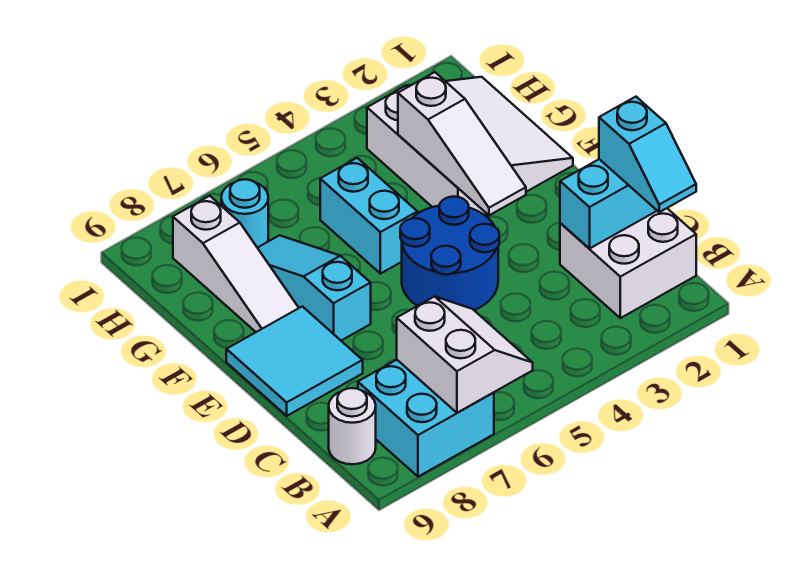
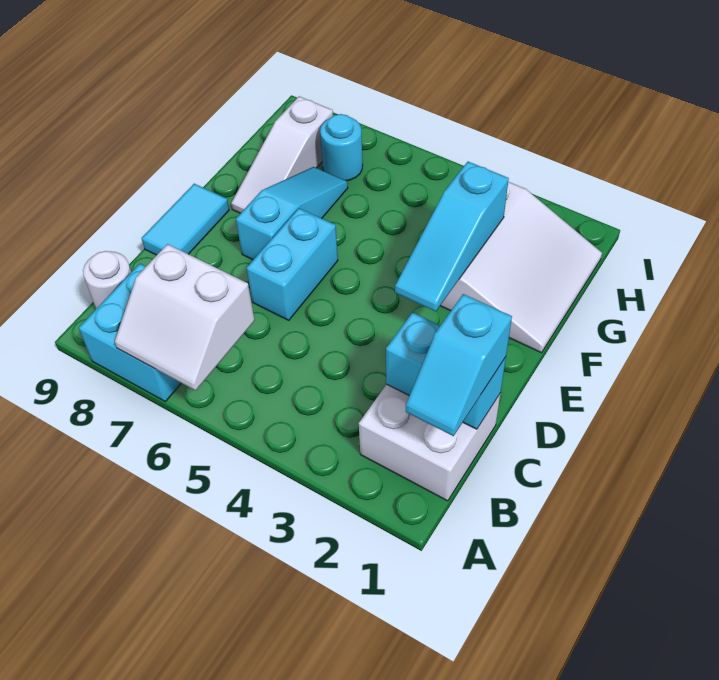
white slope A6:B7 level 2 top 7 -> white slope A6:B7 level 2 top B
blue round brick D4:E5 level 1 -> none
cyan tile D8:E9 level 1 -> cyan tile D9:E9 level 1
white slope E3:G3 level 2 top G -> cyan slope E3:G3 level 2 top G
cyan brick F5:G5 level 1 -> cyan brick D6:E6 level 1

